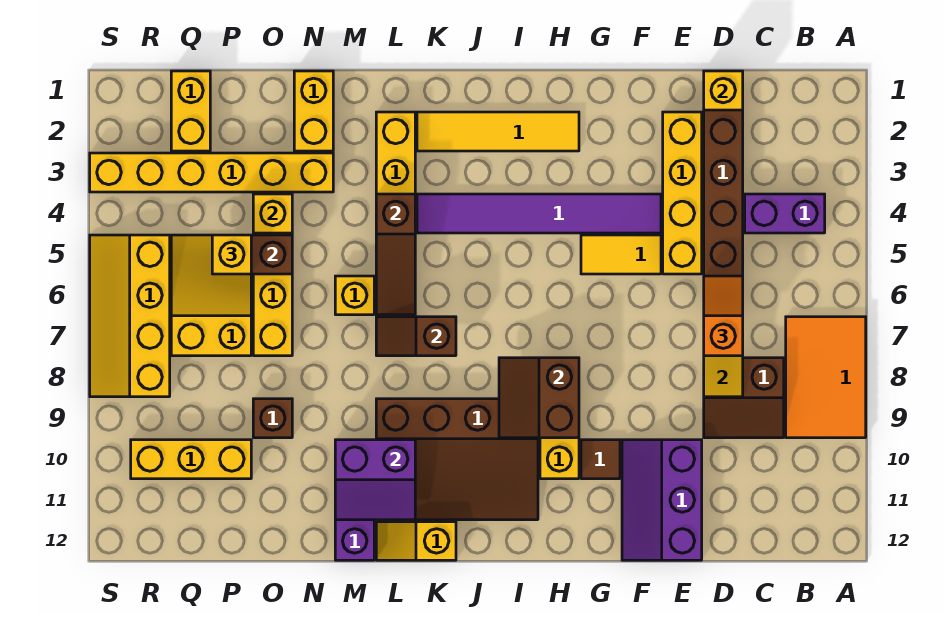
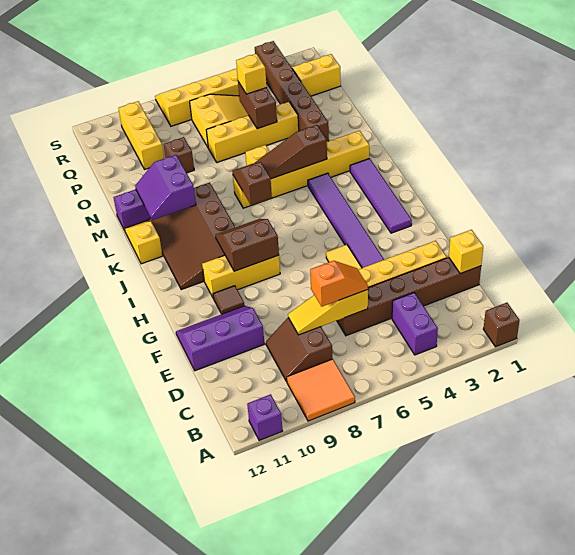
none -> brown brick A1 level 1
orange tile A7:B9 level 1 -> orange tile A8:B9 level 1
none -> purple brick A11 level 1
yellow tile H2:K2 level 1 -> purple tile H2:K2 level 1
yellow brick N1:N2 level 1 -> none
yellow brick N3:S3 level 1 -> brown brick N3:S3 level 1
yellow brick O4 level 2 -> none

